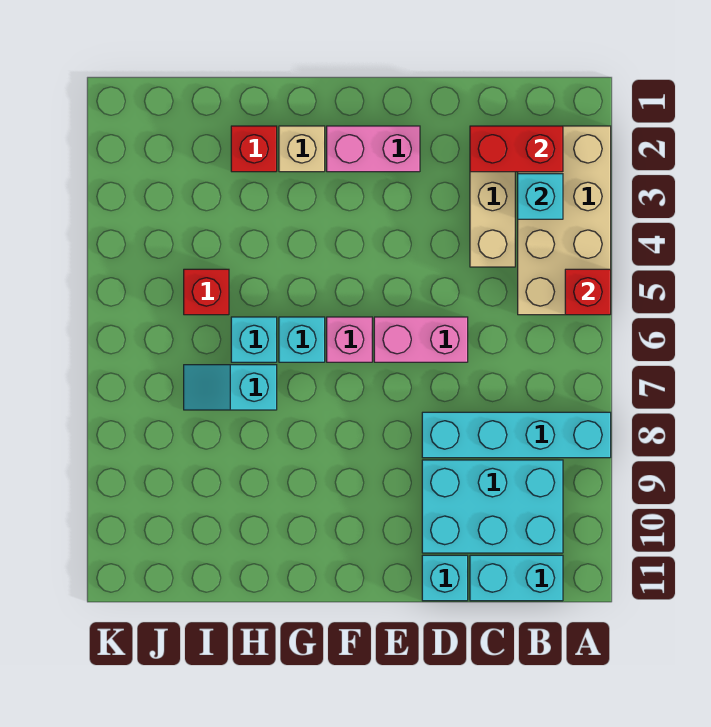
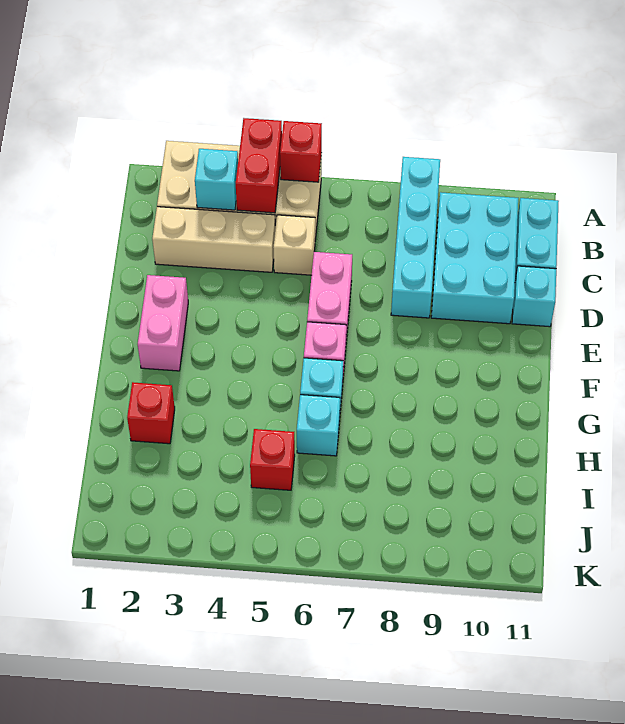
red brick B2:C2 level 2 -> red brick A4:B4 level 2
tan brick G2 level 1 -> tan brick C5 level 1
cyan slope H7:I7 level 1 top H -> none

